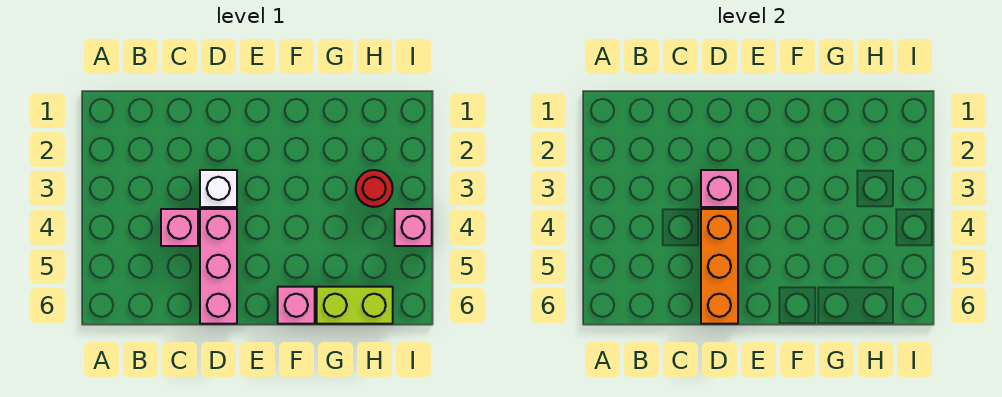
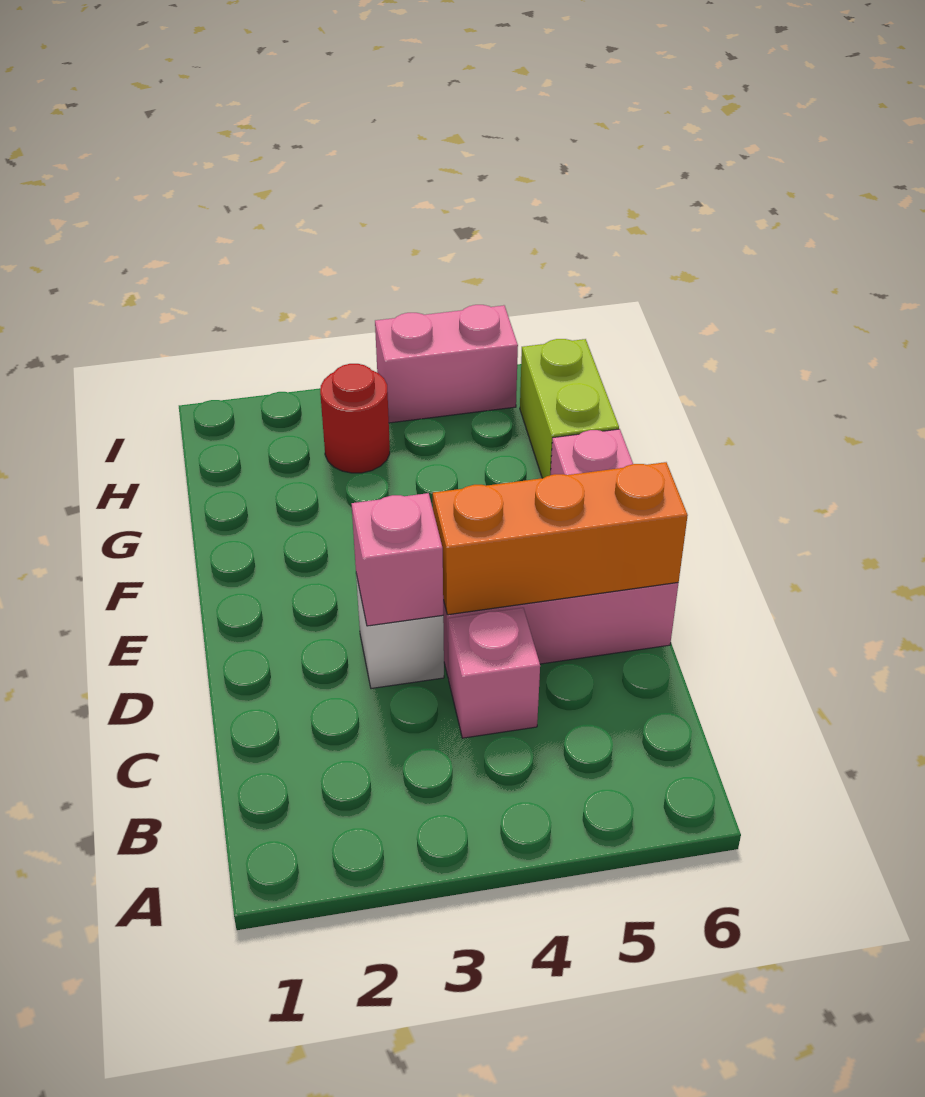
pink brick I4 level 1 -> pink brick I4:I5 level 1

